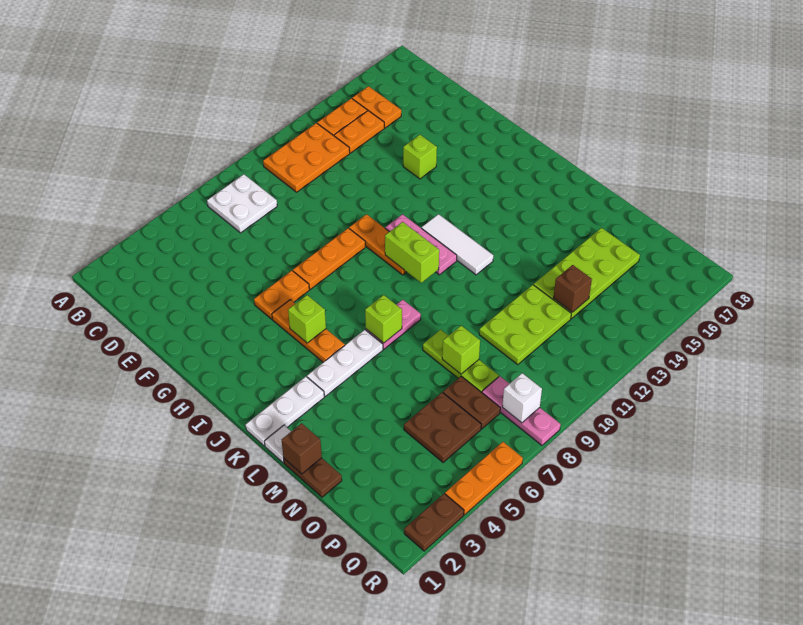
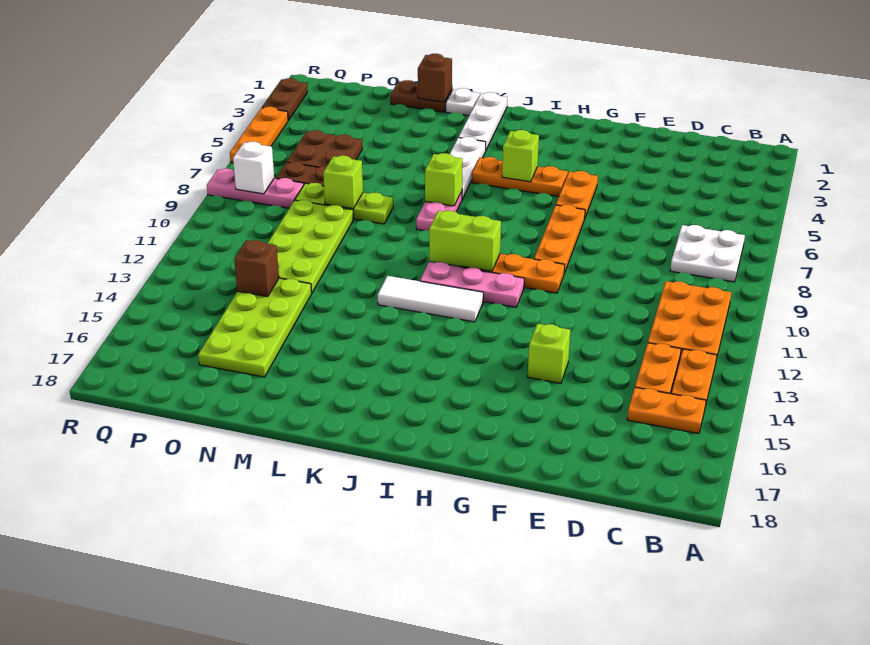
lime plate N10:O12 level 1 -> lime plate N9:O12 level 1

